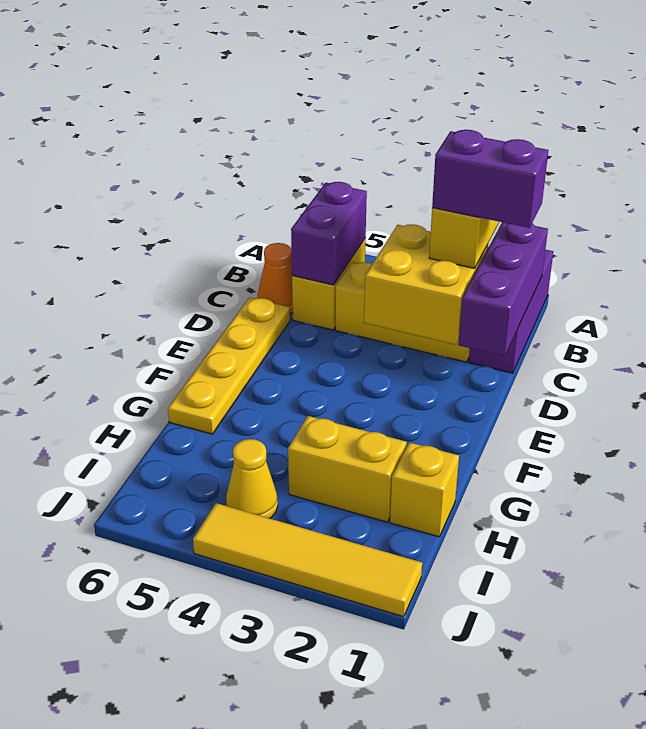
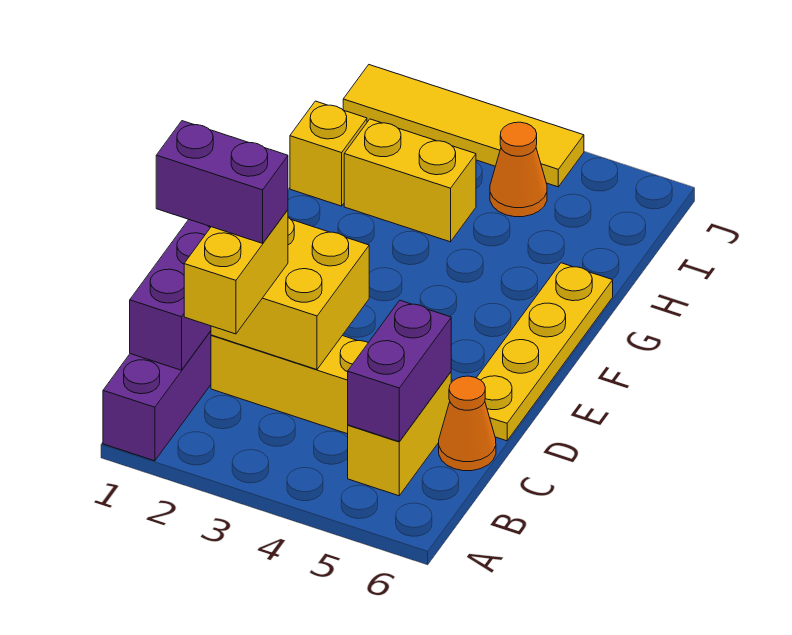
yellow cone I4 level 1 -> orange cone I4 level 1

